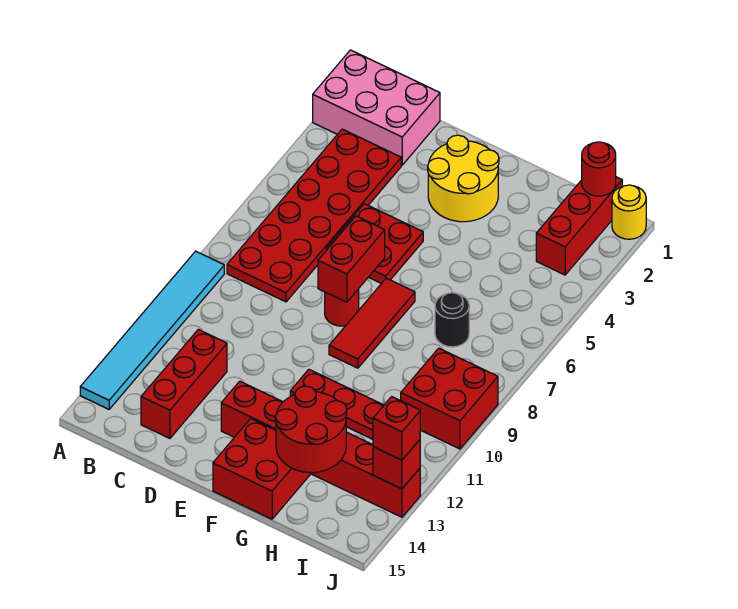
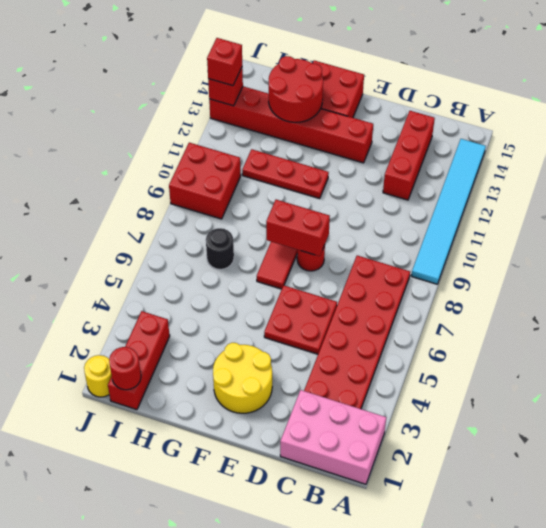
red brick E7:E8 level 2 -> red brick E8:F8 level 2

